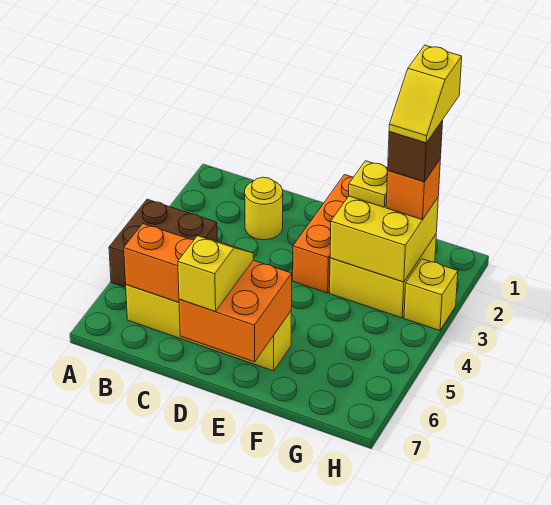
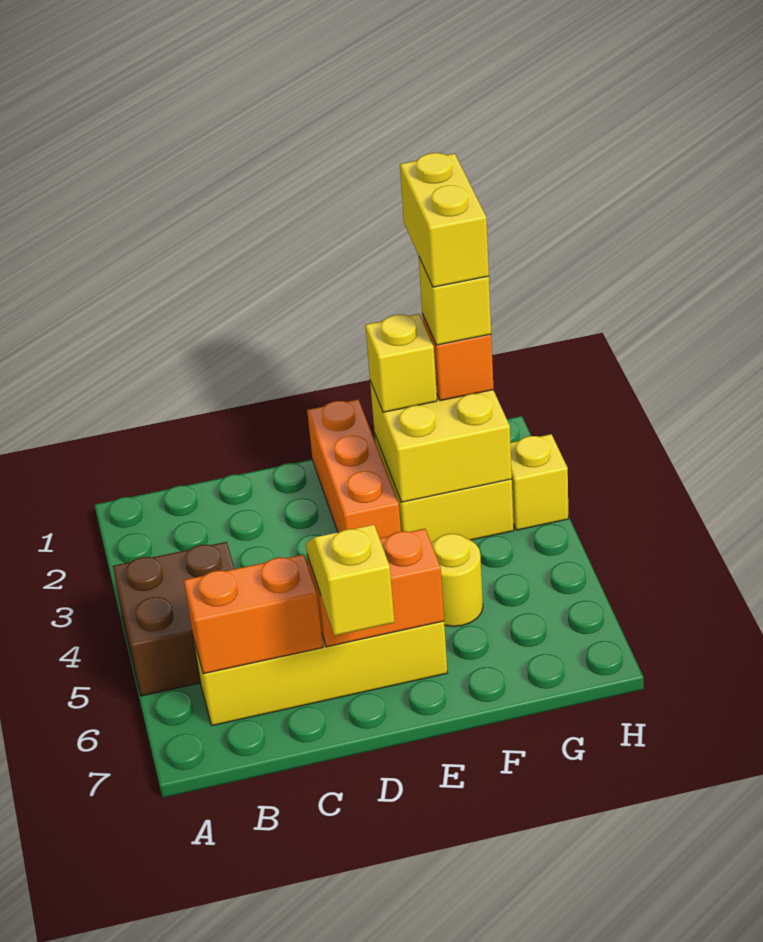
yellow round brick C2 level 1 -> yellow round brick F5 level 1
orange brick D6:E7 level 2 -> orange brick D6:E6 level 2
yellow plate F2 level 3 -> yellow brick F2 level 3
yellow slope G1:G2 level 5 top 1 -> yellow brick G1:G2 level 5
brown brick G2 level 4 -> yellow brick G2 level 4

